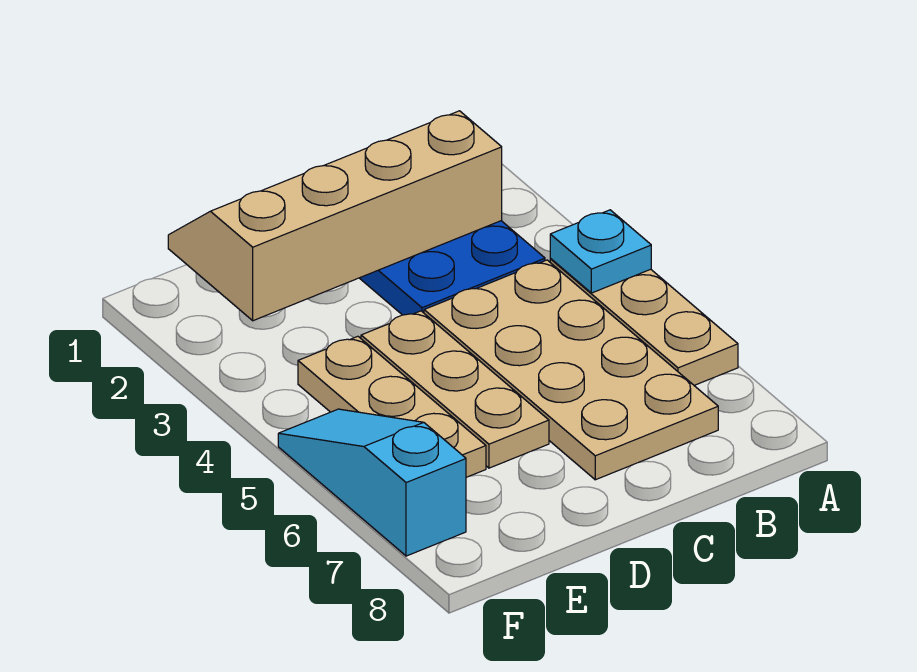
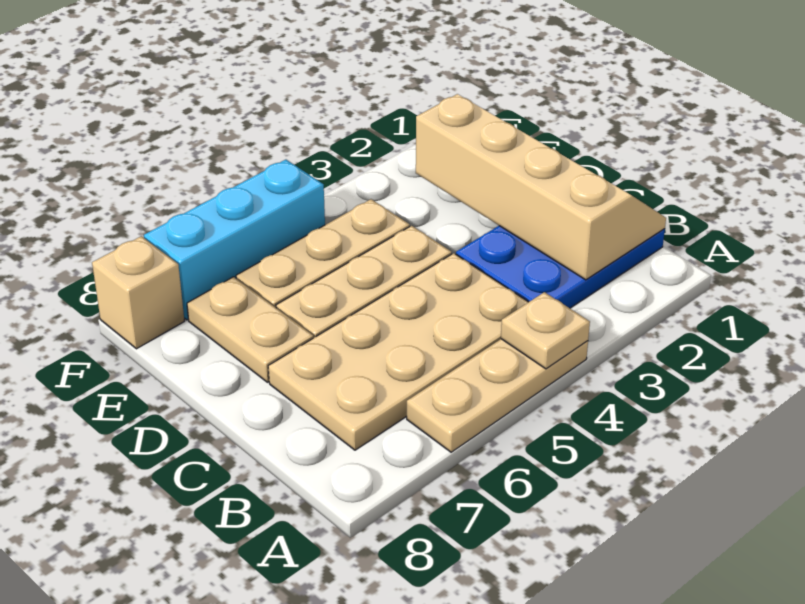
cyan plate A4 level 2 -> tan plate A4 level 2
none -> tan plate D7:E7 level 1
cyan slope F5:F7 level 1 top 7 -> cyan brick F5:F7 level 1
none -> tan brick F8 level 1

